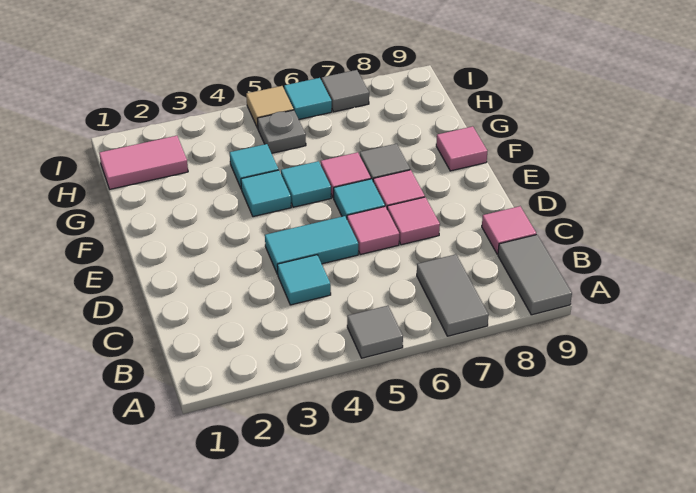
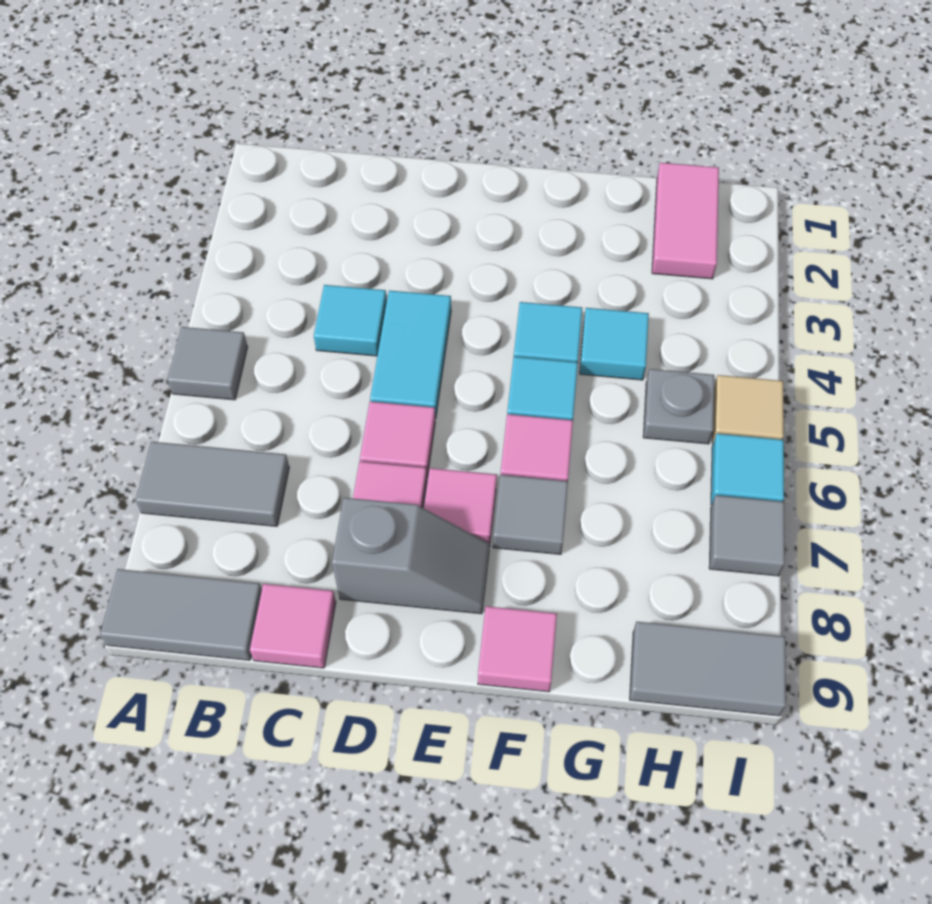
none -> grey slope D8:E8 level 1 top D
cyan tile E6 level 1 -> none
none -> grey tile H9:I9 level 1

